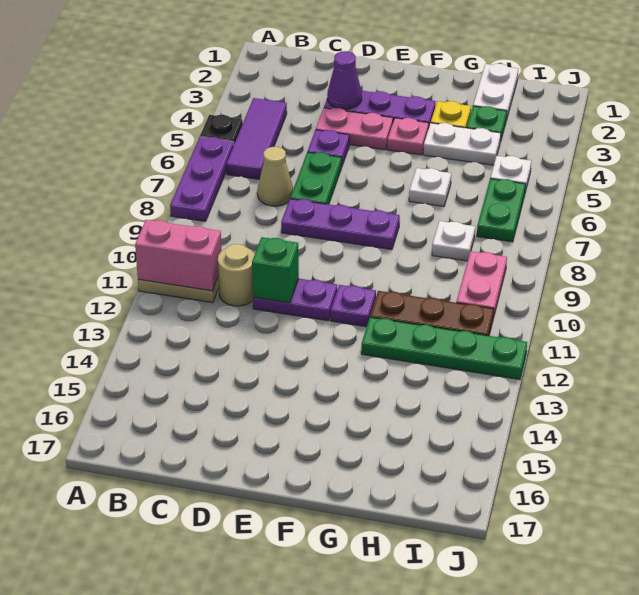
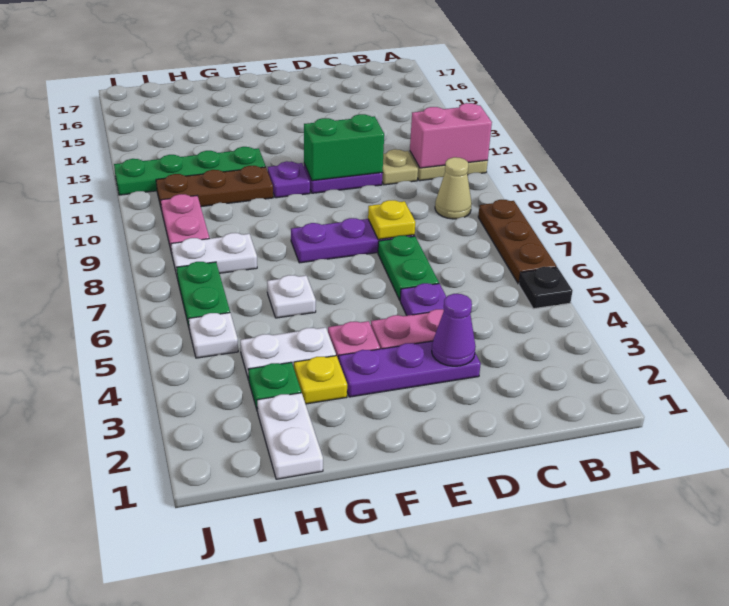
purple plate A6:A8 level 1 -> brown plate A6:A8 level 1
purple tile B4:B6 level 1 -> none
tan cone C7 level 1 -> tan cone B9 level 1
tan round brick C11 level 1 -> tan plate C11 level 1
none -> yellow plate D8 level 2
green brick D11 level 2 -> green brick D11:E11 level 2
white plate H8 level 1 -> white plate H8:I8 level 1

